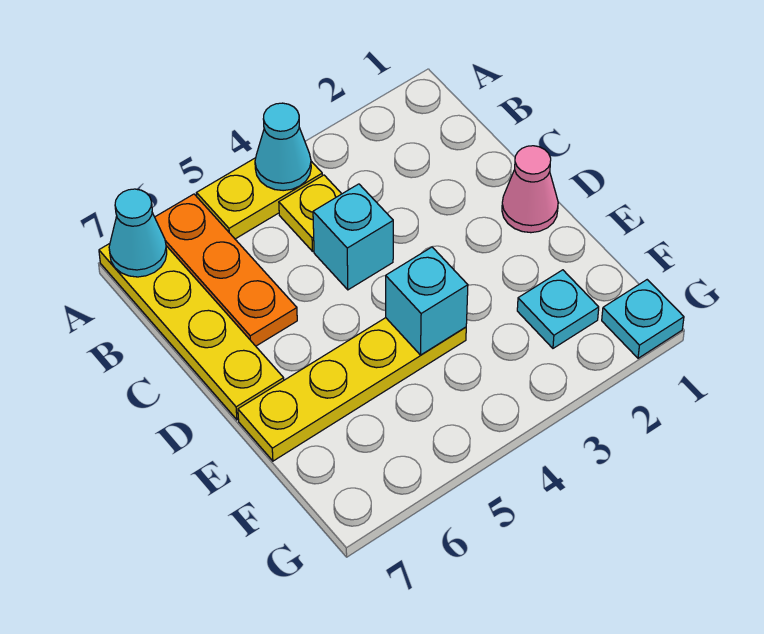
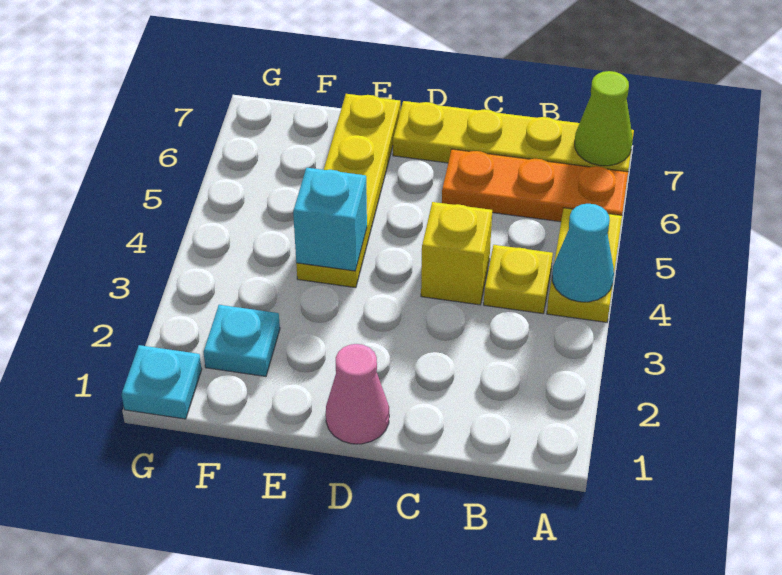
cyan cone A7 level 2 -> lime cone A7 level 2
cyan brick C4 level 1 -> yellow brick C4 level 1

